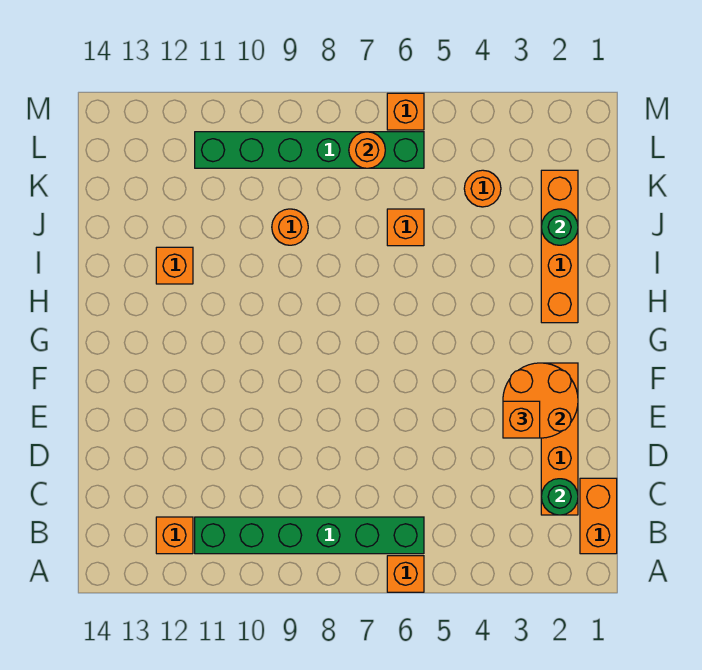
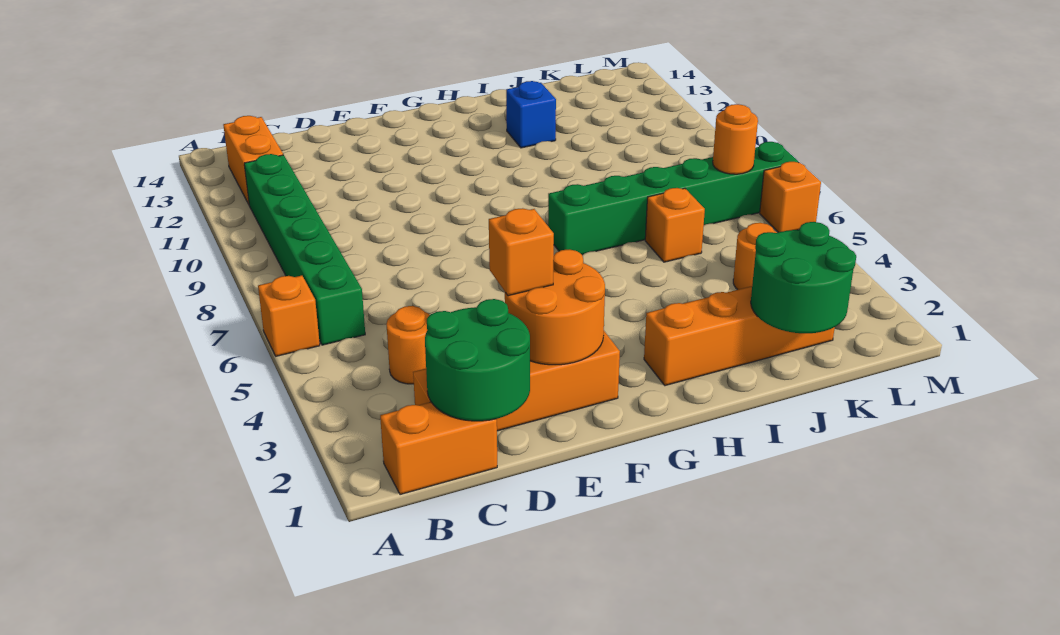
orange brick B12 level 1 -> orange brick B12:B13 level 1
green round brick C2 level 2 -> green round brick C1:D2 level 2
orange brick I12 level 1 -> blue brick I12 level 1
green round brick J2 level 2 -> green round brick J1:K2 level 2
orange round brick J9 level 1 -> orange round brick C4 level 1
green brick L6:L11 level 1 -> green brick H7:M7 level 1

